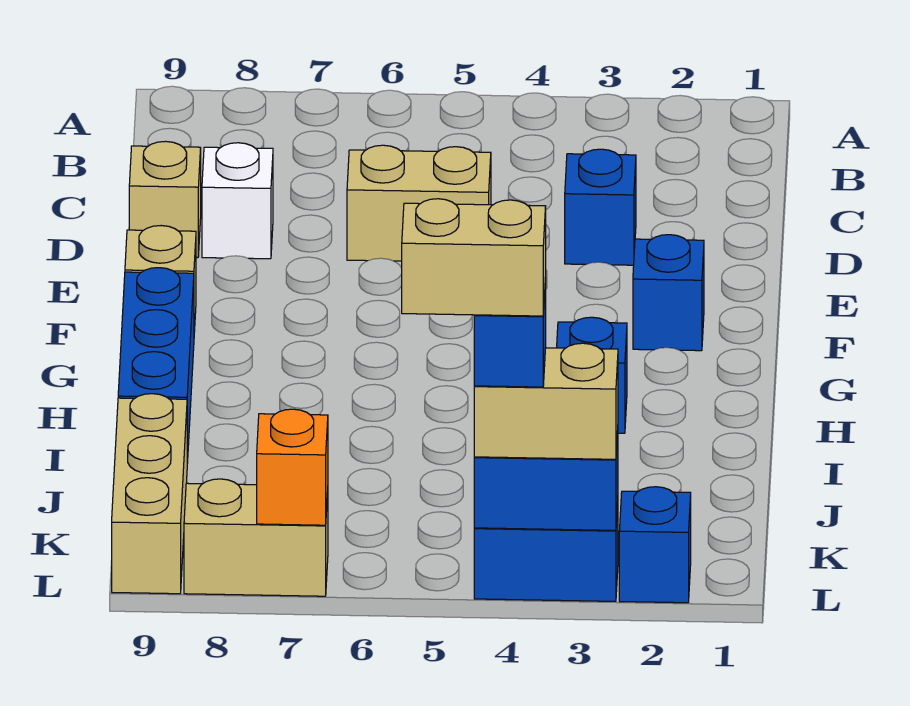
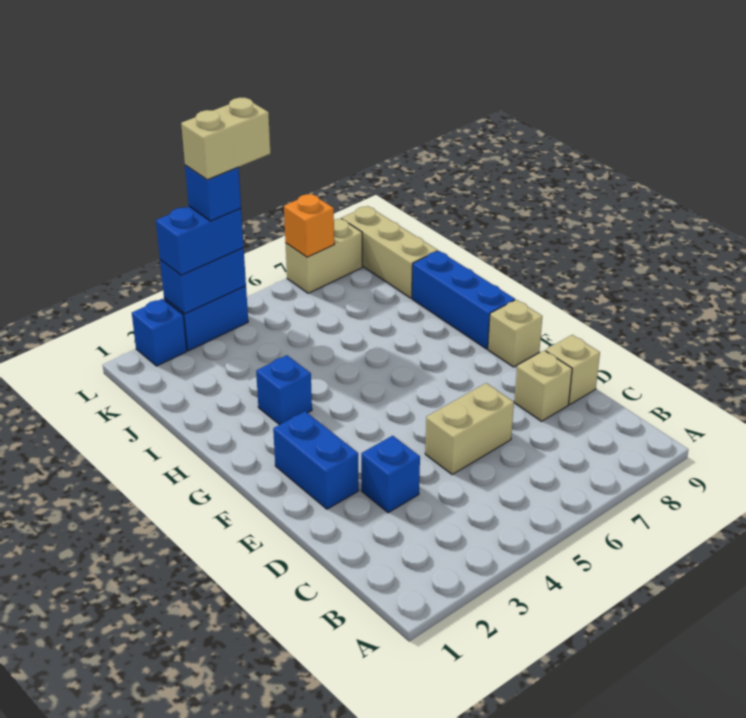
white brick D8 level 1 -> tan brick D8 level 1
blue brick F2 level 1 -> blue brick E2:F2 level 1
tan brick L3:L4 level 3 -> blue brick L3:L4 level 3

